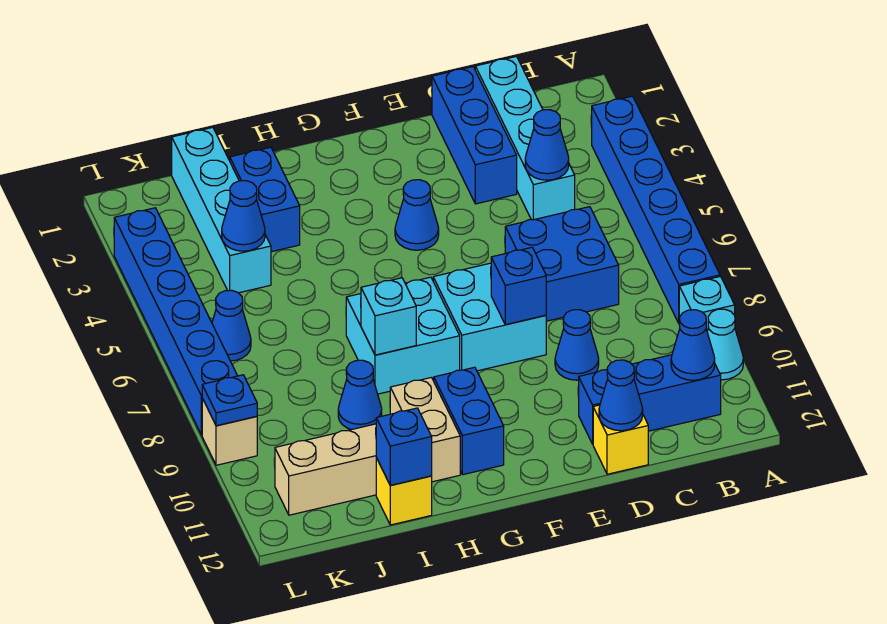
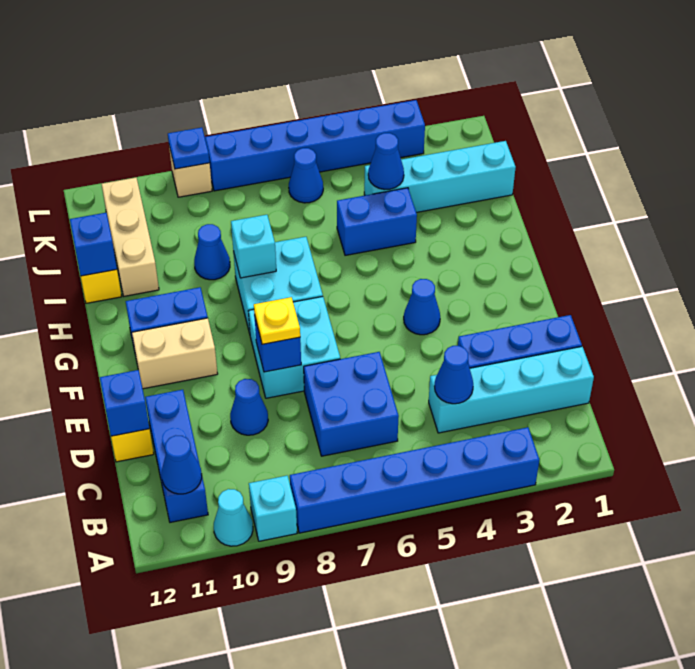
blue cone D12 level 2 -> blue brick D12 level 2
none -> yellow plate E8 level 3
tan brick H10:H11 level 1 -> tan brick F10:F11 level 1
blue brick I2:I3 level 1 -> blue brick I4:I5 level 1

